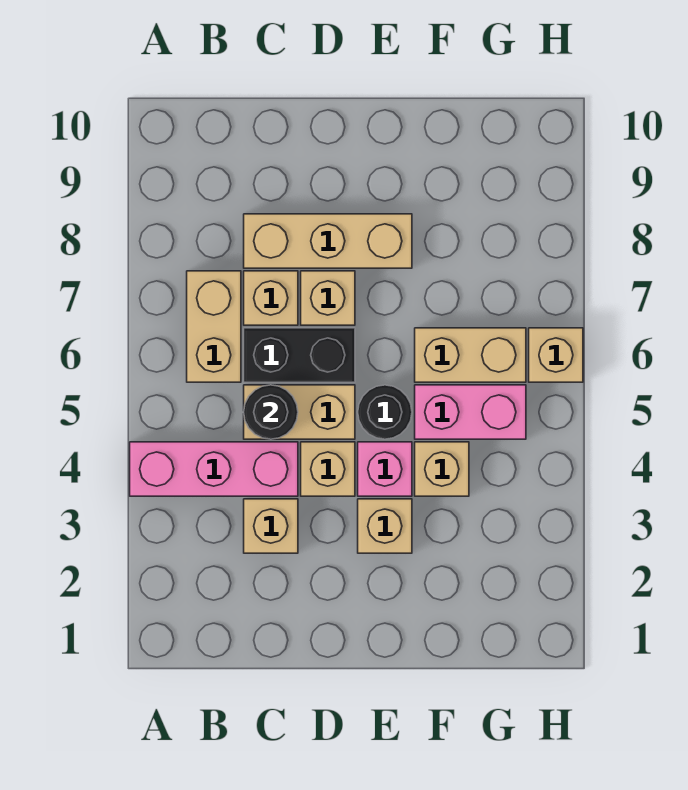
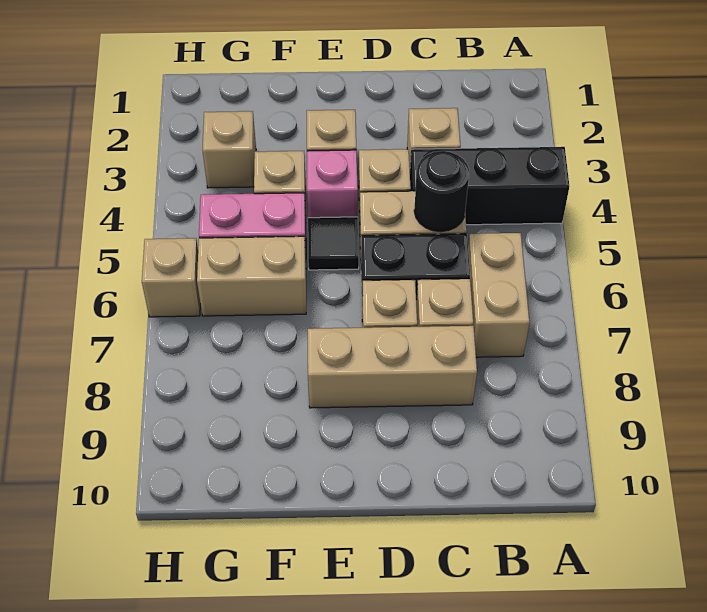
pink brick A4:C4 level 1 -> black brick A4:C4 level 1
black round brick E5 level 1 -> black tile E5 level 1
none -> tan brick G3 level 1

